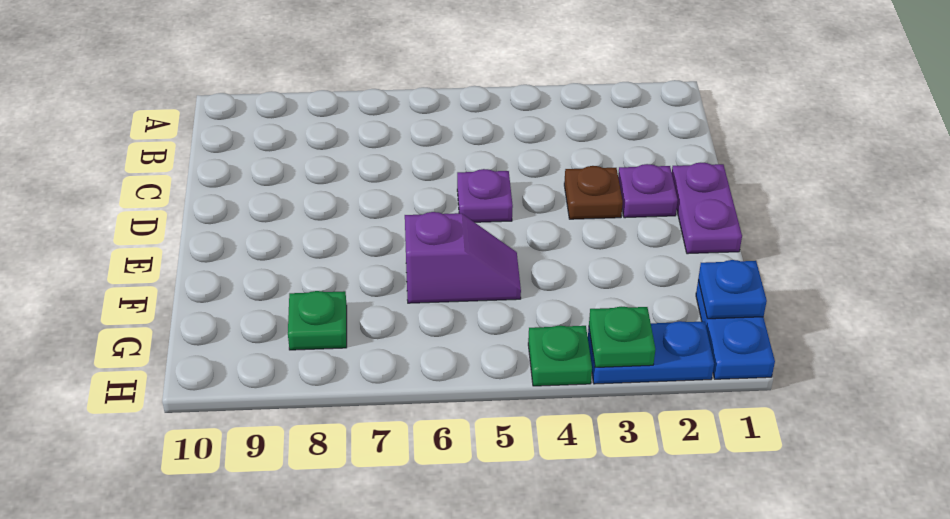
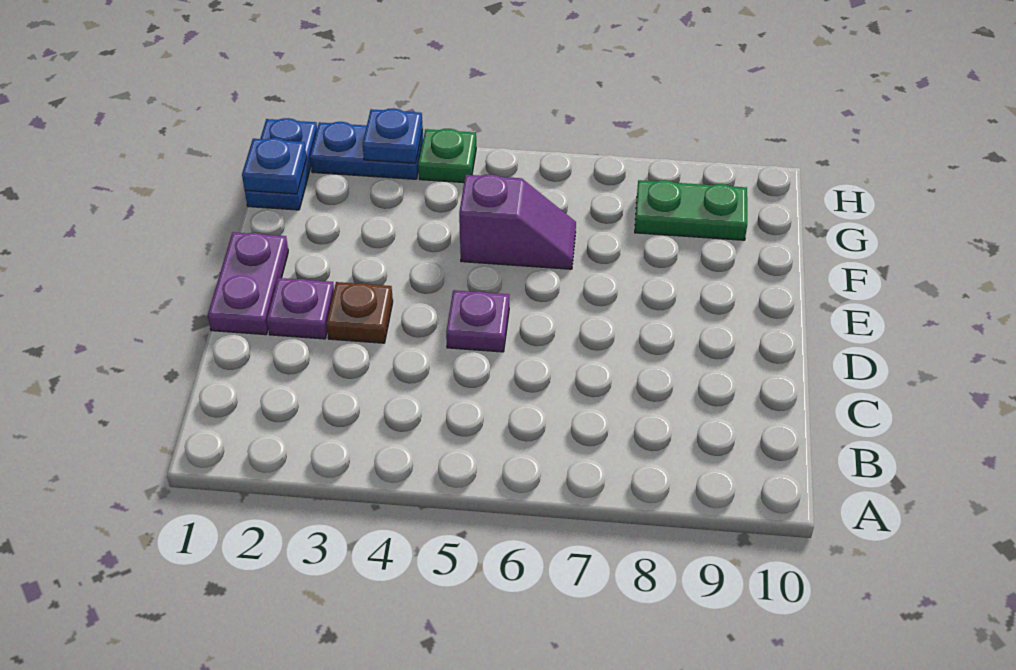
purple slope F5:F6 level 1 top 6 -> purple slope F5:F6 level 1 top 5
green plate G8 level 1 -> green plate G8:G9 level 1
green plate H3 level 2 -> blue plate H3 level 2

